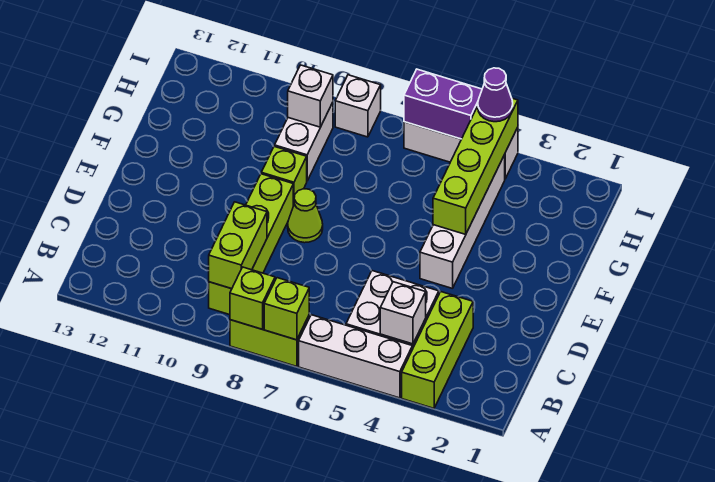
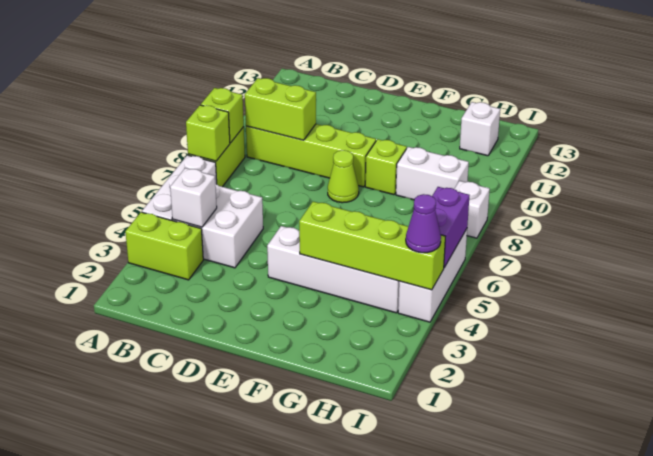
lime brick A3:C3 level 1 -> lime brick A3:B3 level 1
white brick H9 level 2 -> white brick H12 level 1

